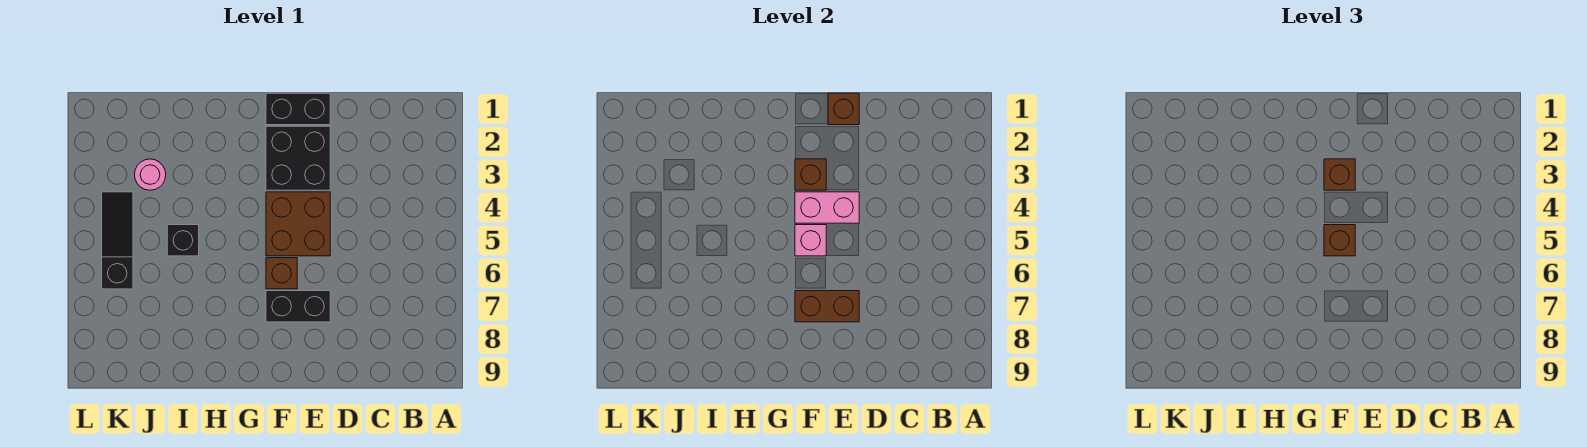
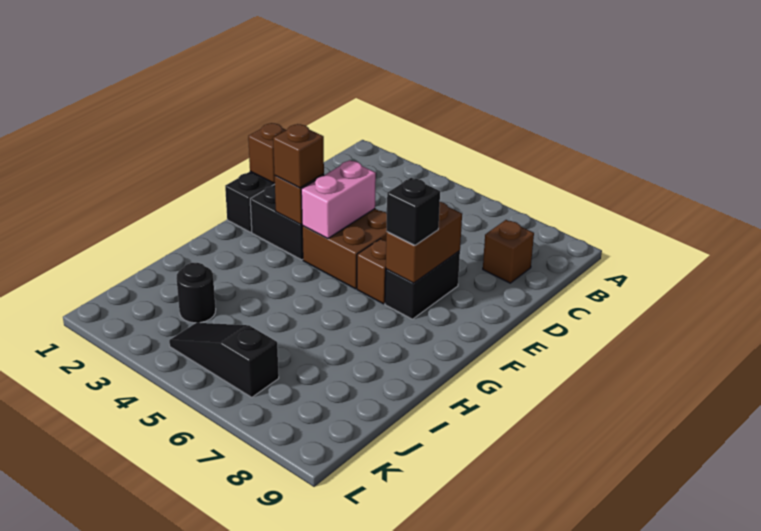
pink brick F5 level 2 -> none
brown brick F5 level 3 -> brown brick C8 level 1
black brick I5 level 1 -> black brick F7 level 3
pink round brick J3 level 1 -> black round brick J3 level 1

